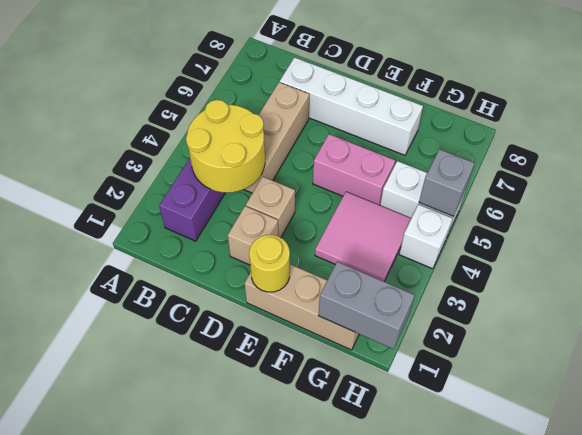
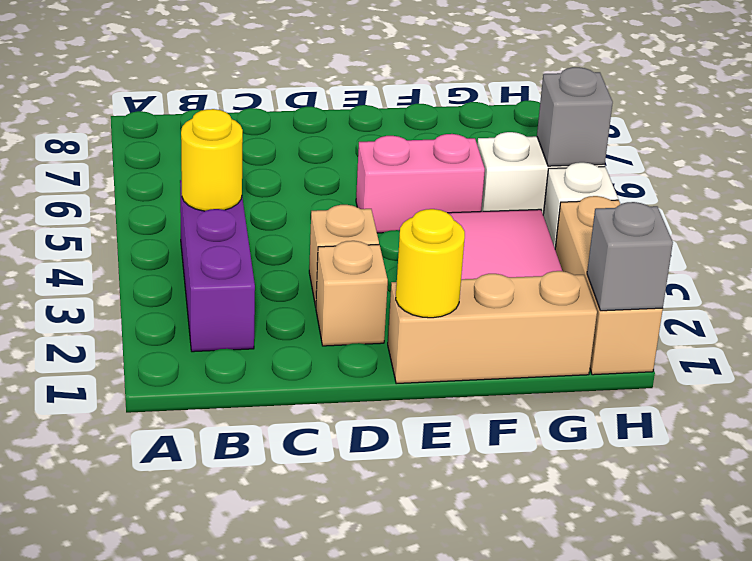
yellow round brick B3:C4 level 2 -> yellow round brick B4 level 2
tan brick C4:C6 level 1 -> tan brick H1:H3 level 1
white brick C7:F7 level 1 -> none
grey brick G1:H1 level 2 -> grey brick H1 level 2

